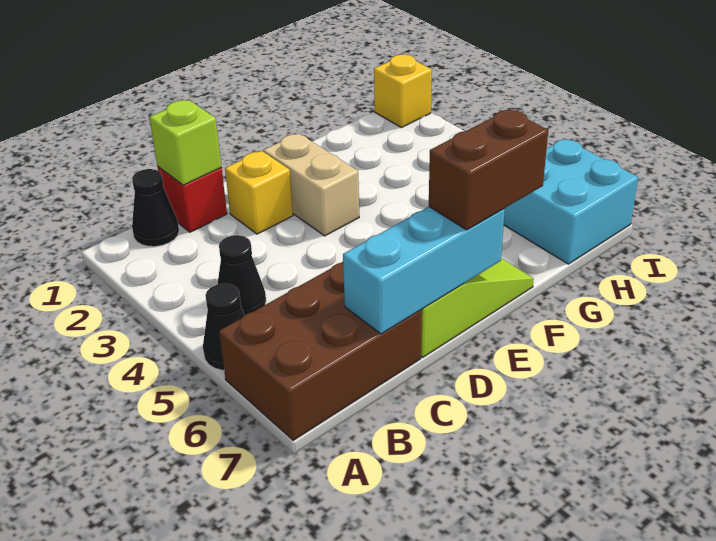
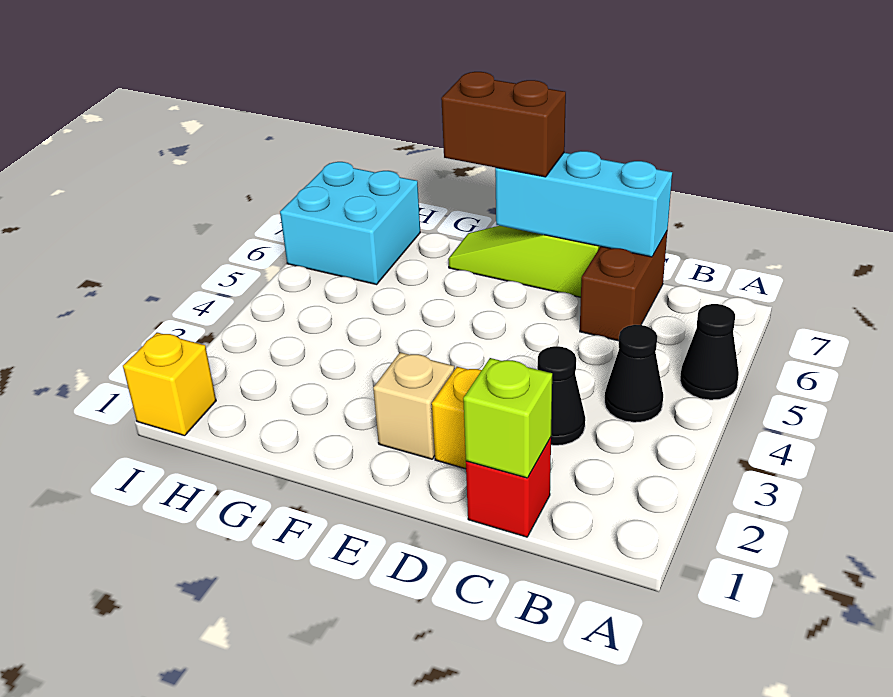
brown brick A6:C7 level 1 -> brown brick C6:C7 level 1
black cone B1 level 1 -> black cone C3 level 1
tan brick E2:E3 level 1 -> tan brick E2 level 1

